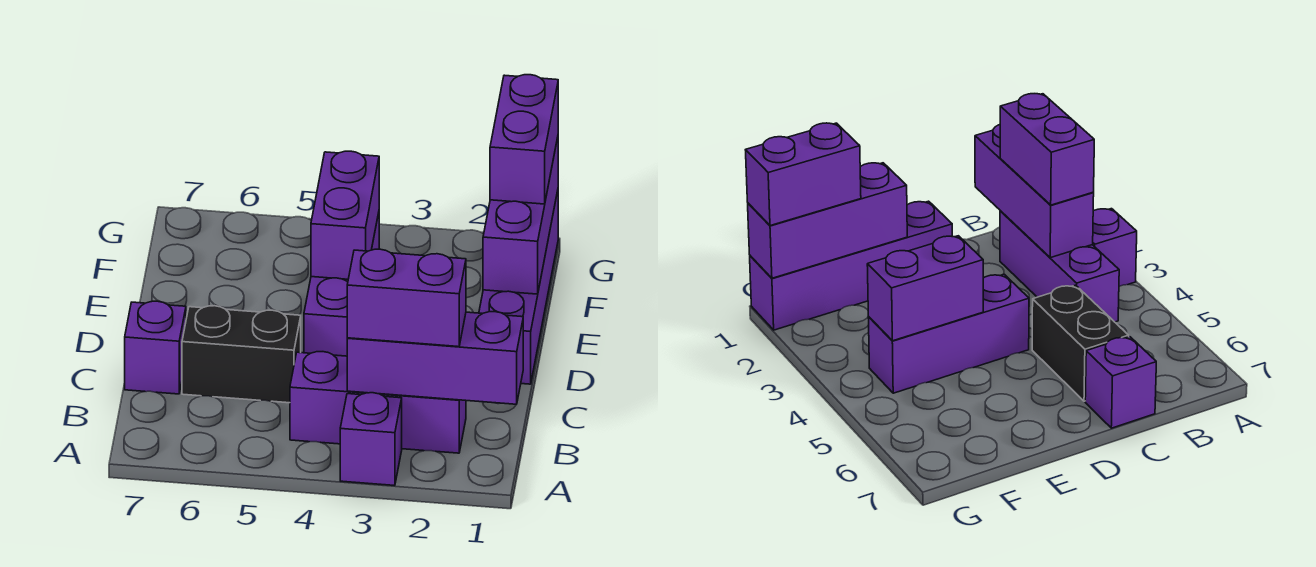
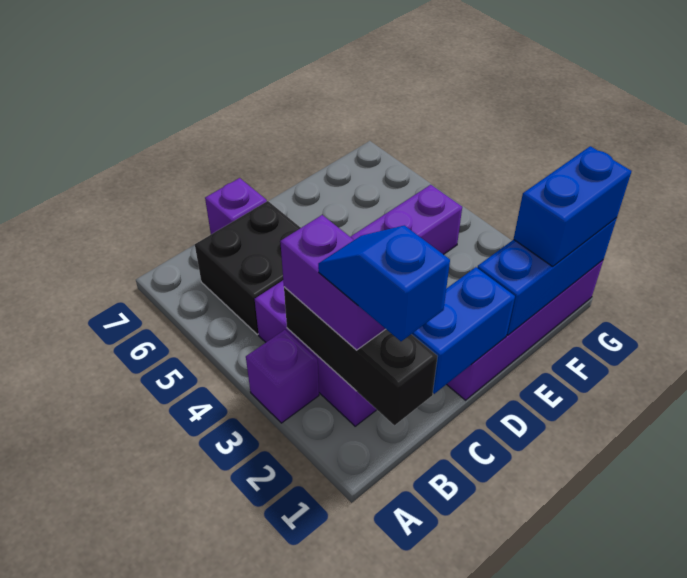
purple brick B1:B3 level 2 -> black brick B1:B3 level 2
none -> blue slope B1:B2 level 4 top 1
none -> blue brick C1:D1 level 2
black brick C5:C6 level 1 -> black brick B5:C6 level 1
purple brick E1:G1 level 2 -> blue brick E1:G1 level 2
purple brick E4:F4 level 2 -> none
purple brick F1:G1 level 3 -> blue brick F1:G1 level 3

